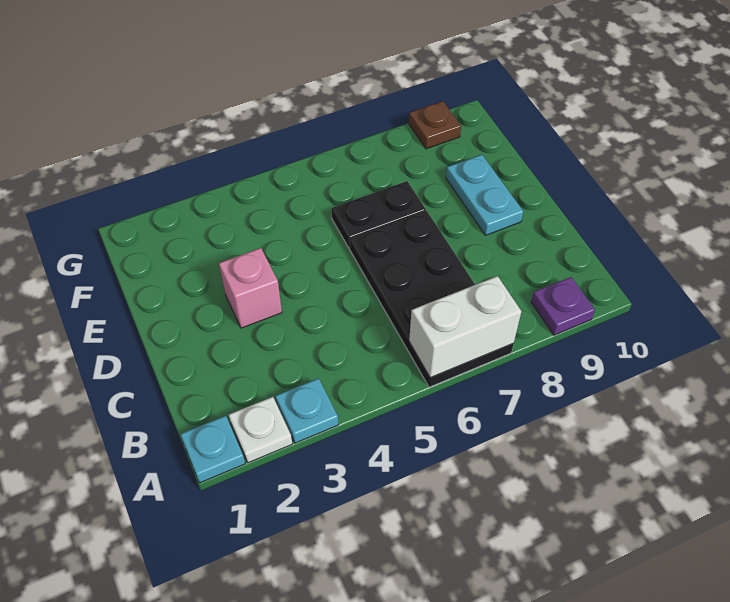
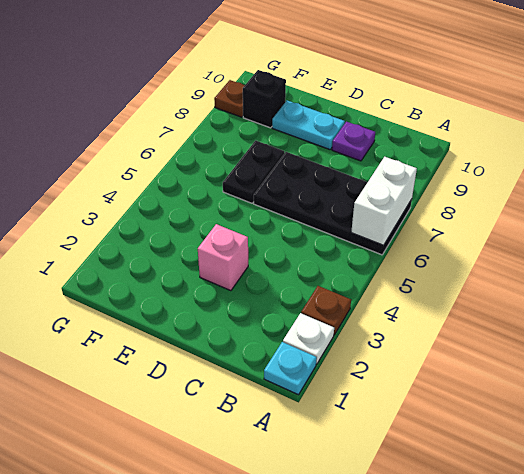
cyan plate A3 level 1 -> brown plate A3 level 1
purple plate A9 level 1 -> purple plate C9 level 1
none -> black brick F9 level 1

